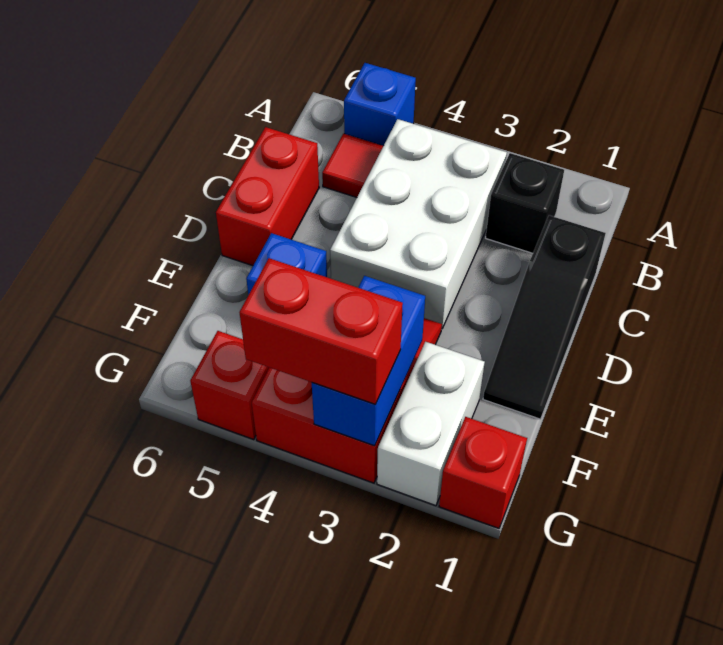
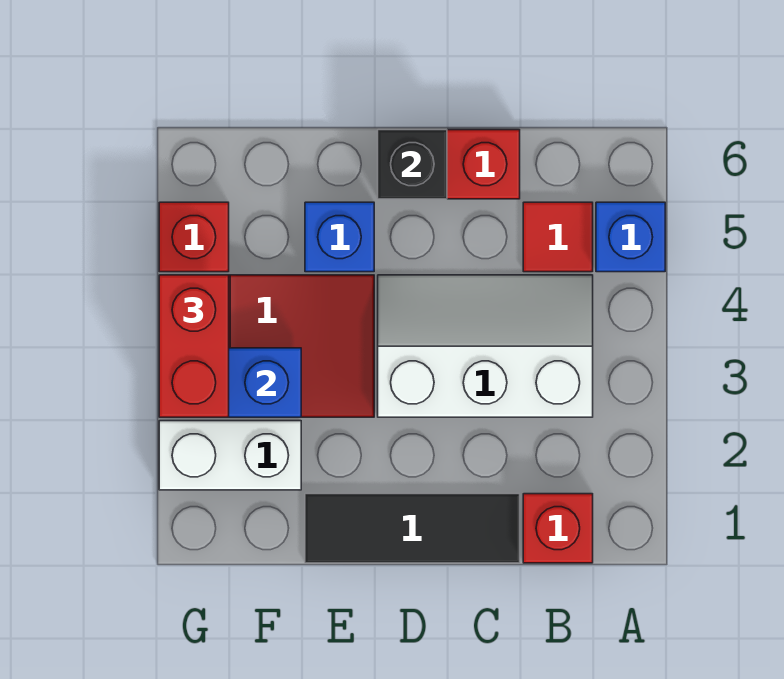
black brick B2 level 1 -> black brick D6 level 2
white brick B3:D4 level 1 -> white slope B3:D4 level 1 top 3
black slope C1:E1 level 1 top C -> black tile C1:E1 level 1
red brick G1 level 1 -> red brick B1 level 1

